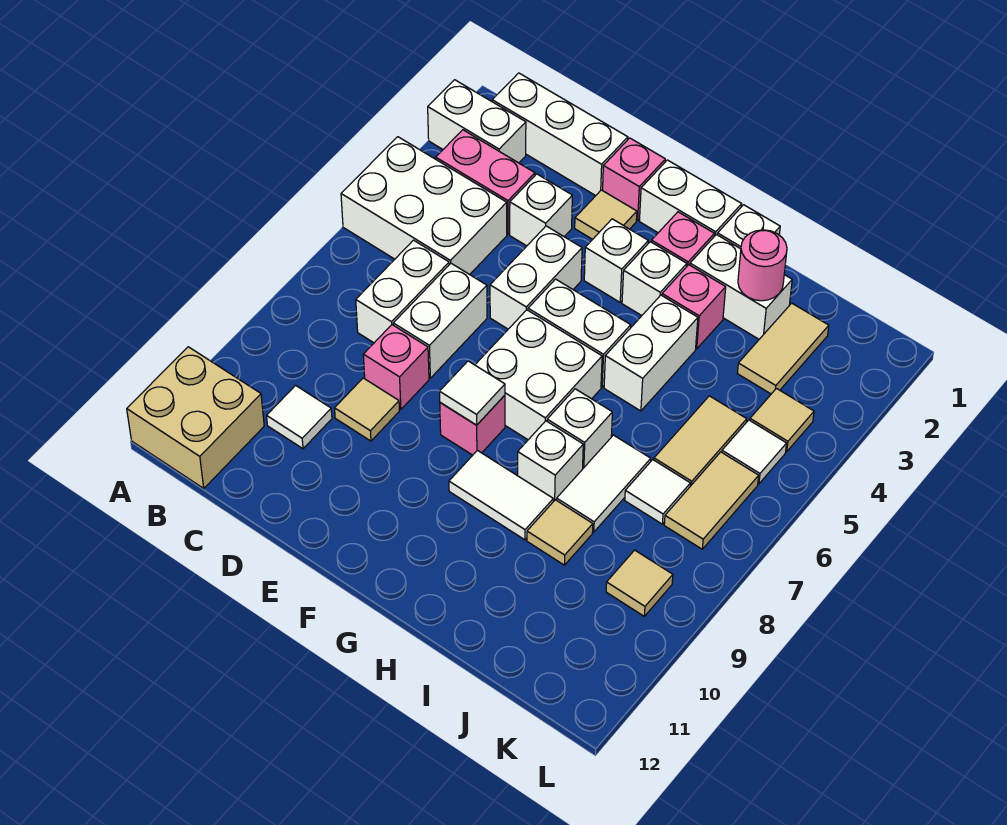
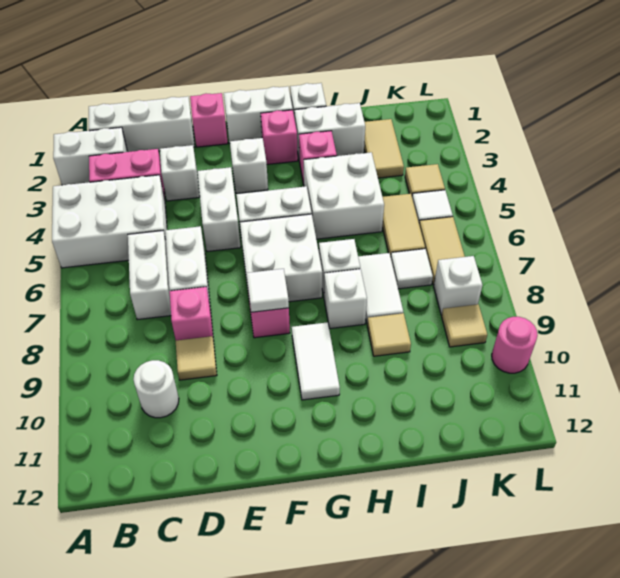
tan brick A11:B12 level 1 -> none
white tile C10 level 1 -> white round brick C10 level 1
tan tile E2 level 1 -> none
white brick G3 level 1 -> white brick K8 level 1
white tile G9:H9 level 1 -> white tile G9:G10 level 1
white brick H4:H5 level 1 -> white brick H4:I5 level 1
pink round brick I2 level 2 -> pink round brick L10 level 1

